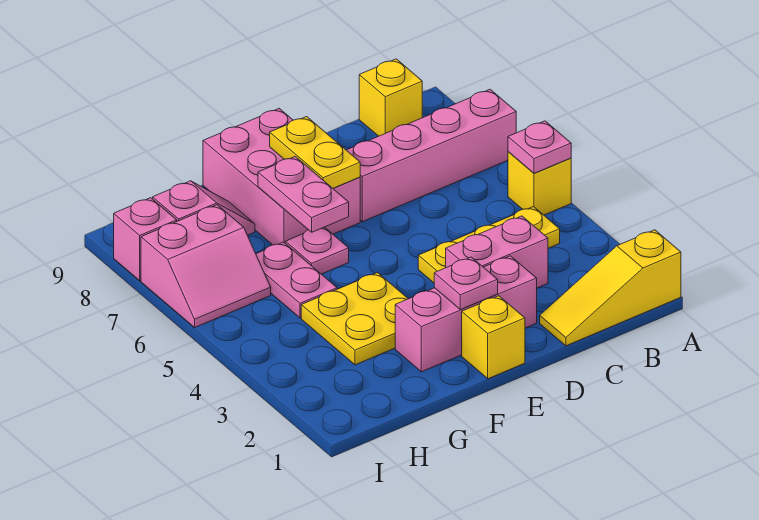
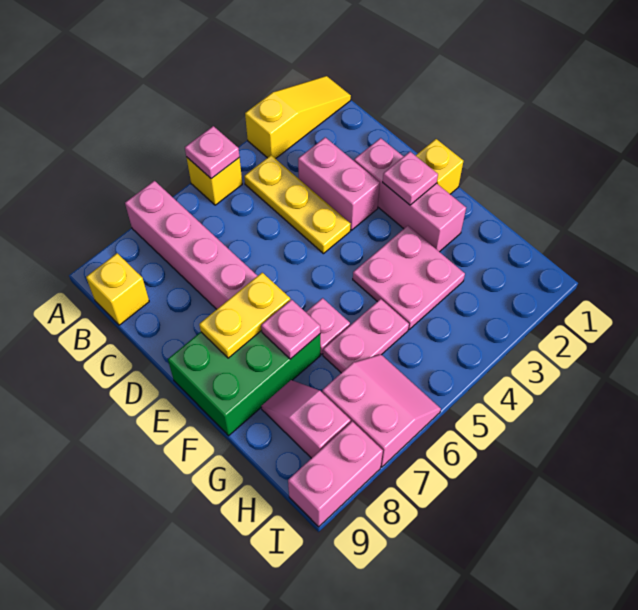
yellow slope A1:C1 level 1 top A -> yellow slope A1:A3 level 1 top 3
pink brick E7:F9 level 1 -> green brick E7:F9 level 1
yellow plate F3:G4 level 1 -> pink plate F3:G4 level 1
pink plate F6:F7 level 2 -> pink plate F7 level 2
pink brick I8 level 1 -> pink brick I8:I9 level 1

